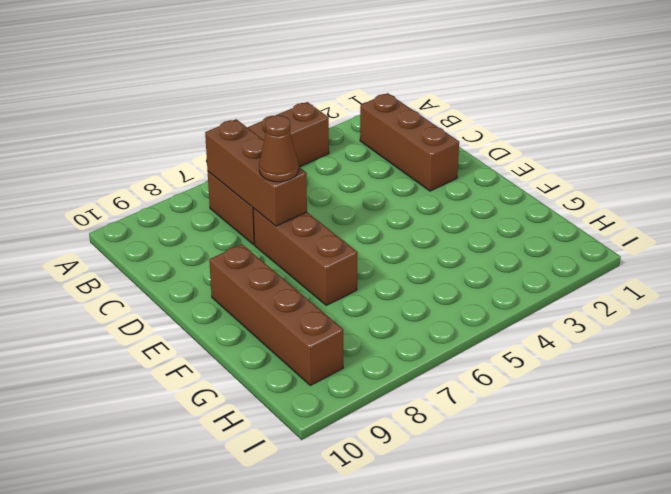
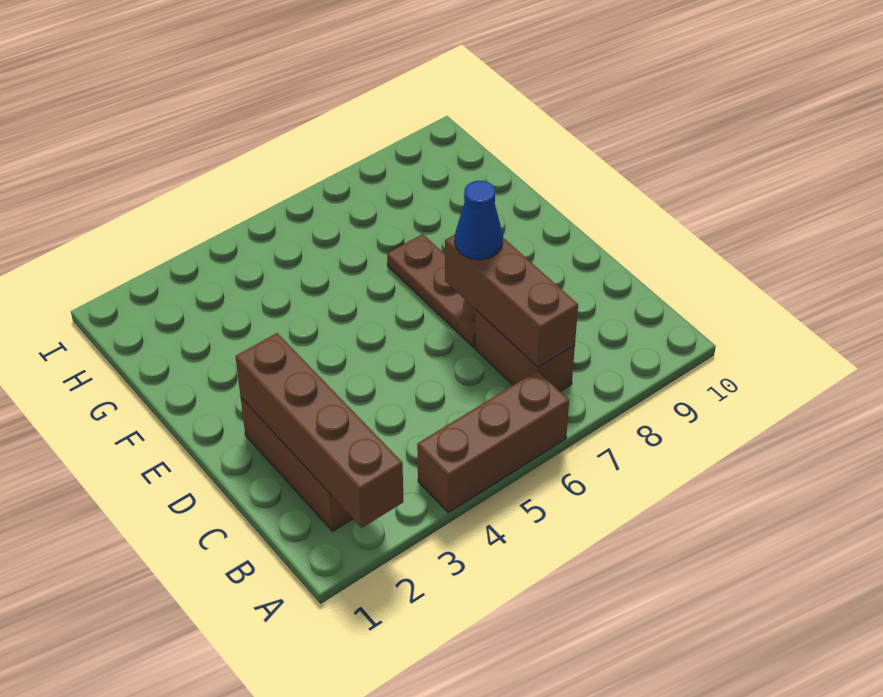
brown brick D7:F7 level 1 -> brown plate D7:F7 level 1
brown cone D7 level 3 -> blue cone D7 level 3
brown brick E9:H9 level 1 -> brown brick A2:D2 level 2

